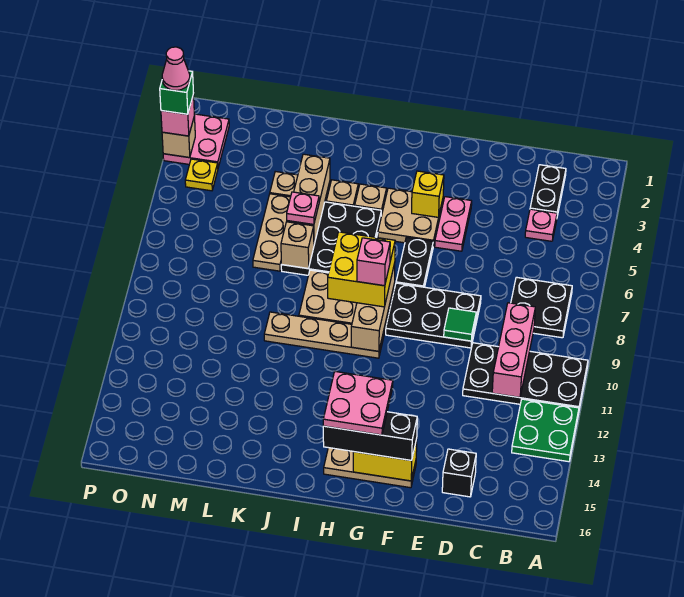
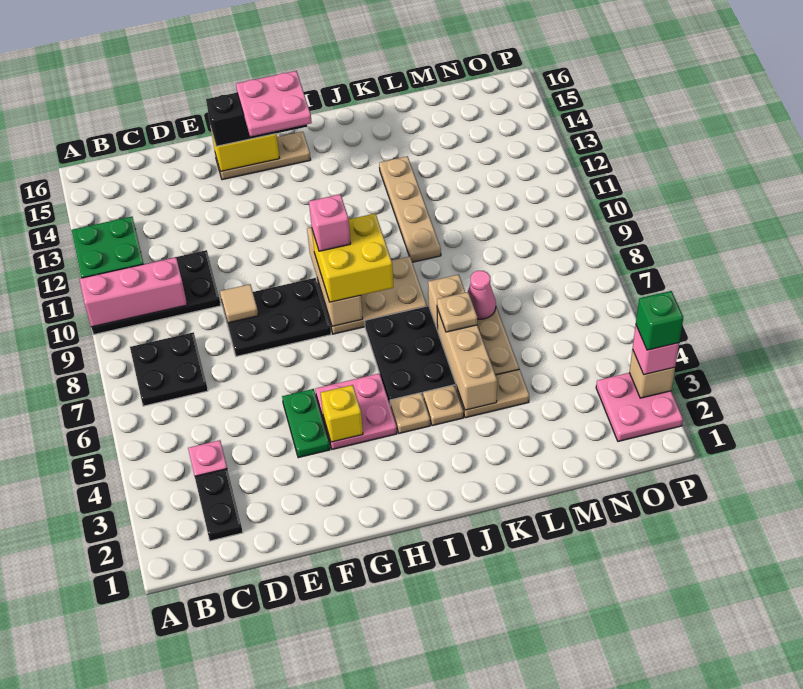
pink brick C9:C11 level 2 -> pink brick A10:C10 level 2
black brick D15 level 1 -> none
green tile E9 level 2 -> tan tile E9 level 2
pink plate F4:F5 level 1 -> green plate F4:F5 level 1
tan plate G4:H5 level 1 -> pink plate G4:H5 level 1
black plate G6:G7 level 1 -> none
tan plate H10:K10 level 1 -> tan plate K10:K13 level 1
pink plate K6 level 3 -> tan plate K6 level 3
yellow plate O4 level 1 -> none
pink cone P3 level 5 -> pink cone L7 level 2

